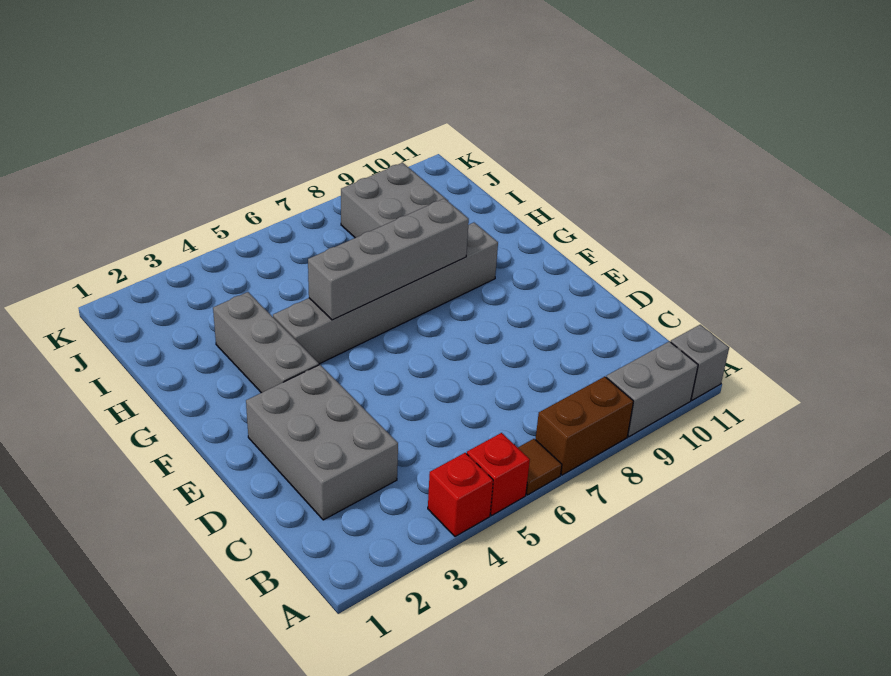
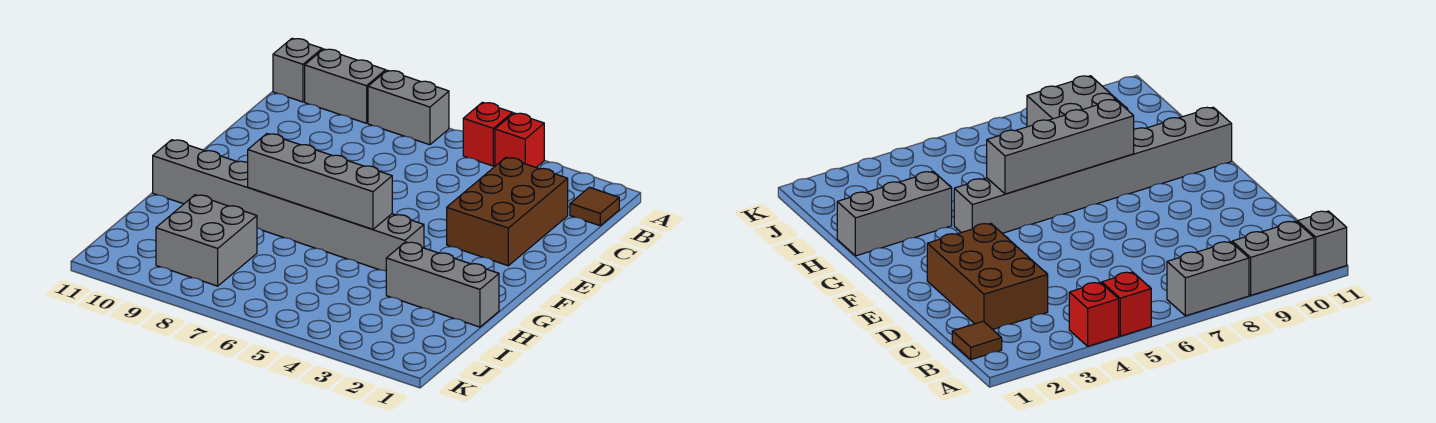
brown tile A6 level 1 -> brown tile B1 level 1
brown brick A7:A8 level 1 -> grey brick A7:A8 level 1
grey brick C2:E3 level 1 -> brown brick C2:E3 level 1
grey brick F3:H3 level 1 -> grey brick H1:H3 level 1
grey brick G4:G9 level 1 -> grey brick G4:G11 level 1

